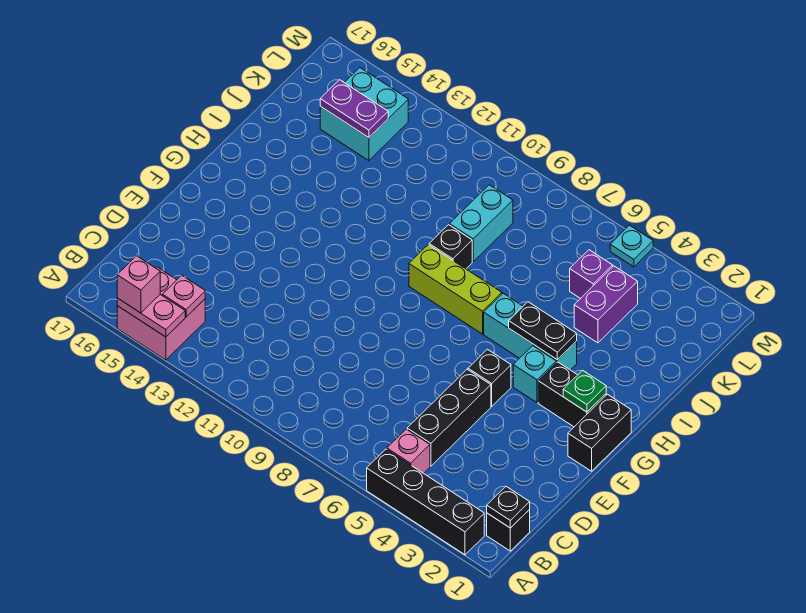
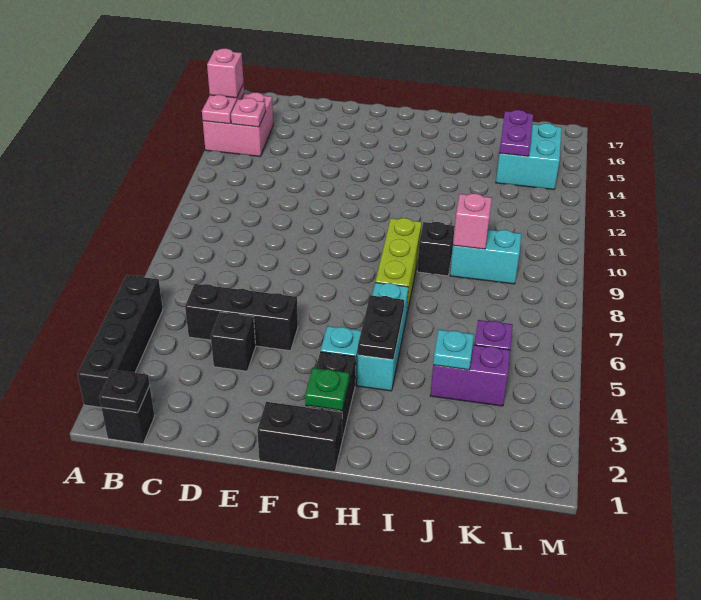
pink brick B5 level 1 -> pink brick J9 level 2
black brick F5 level 1 -> black brick D4 level 1
cyan plate M5 level 1 -> cyan plate J4 level 2

